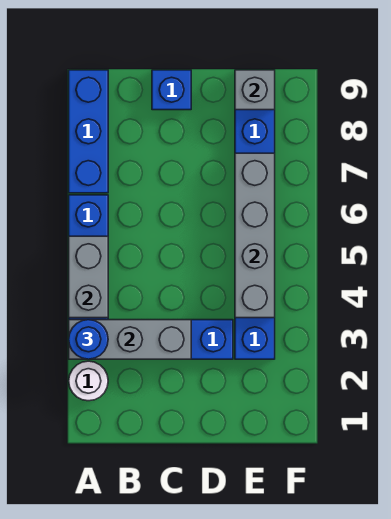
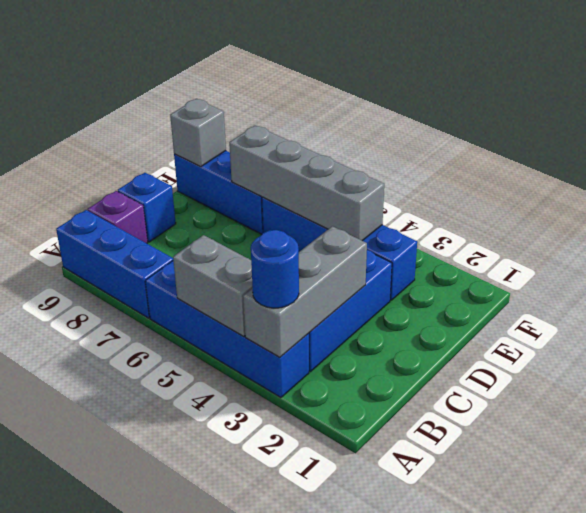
white round brick A2 level 1 -> none
none -> purple brick B9 level 1

